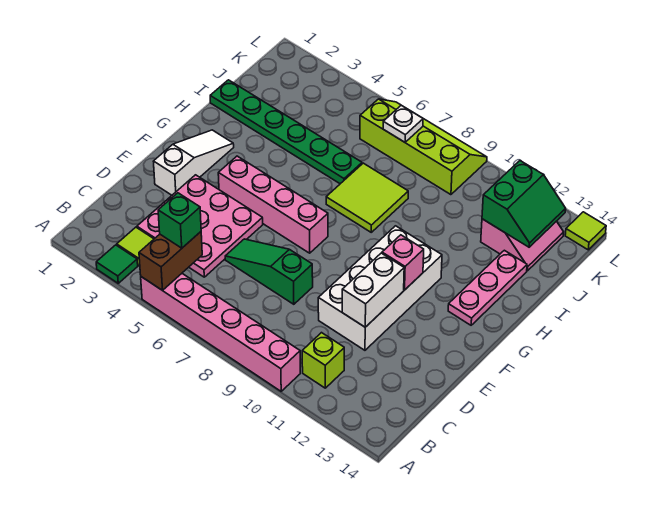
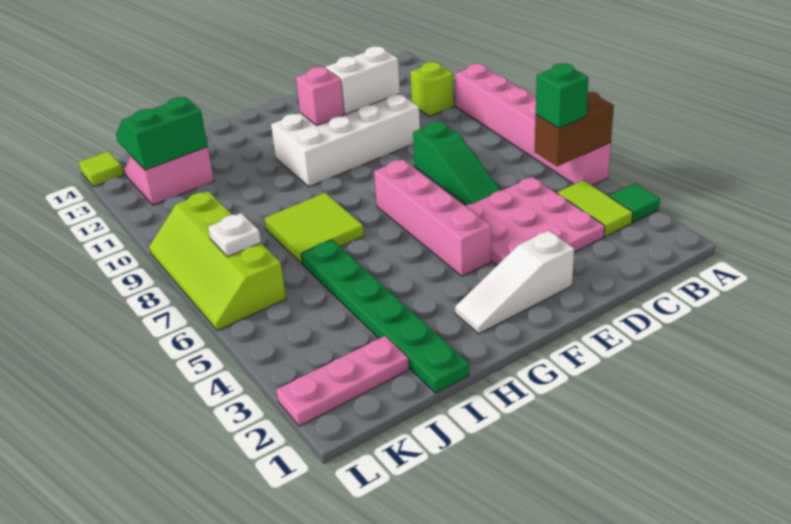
pink plate G13:I13 level 1 -> pink plate J2:L2 level 1

